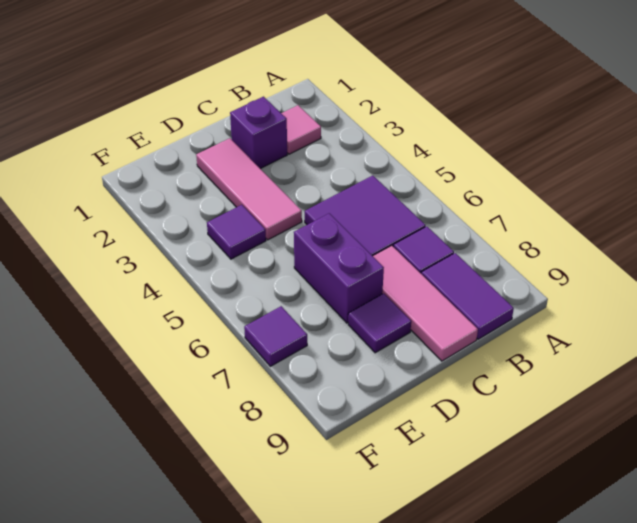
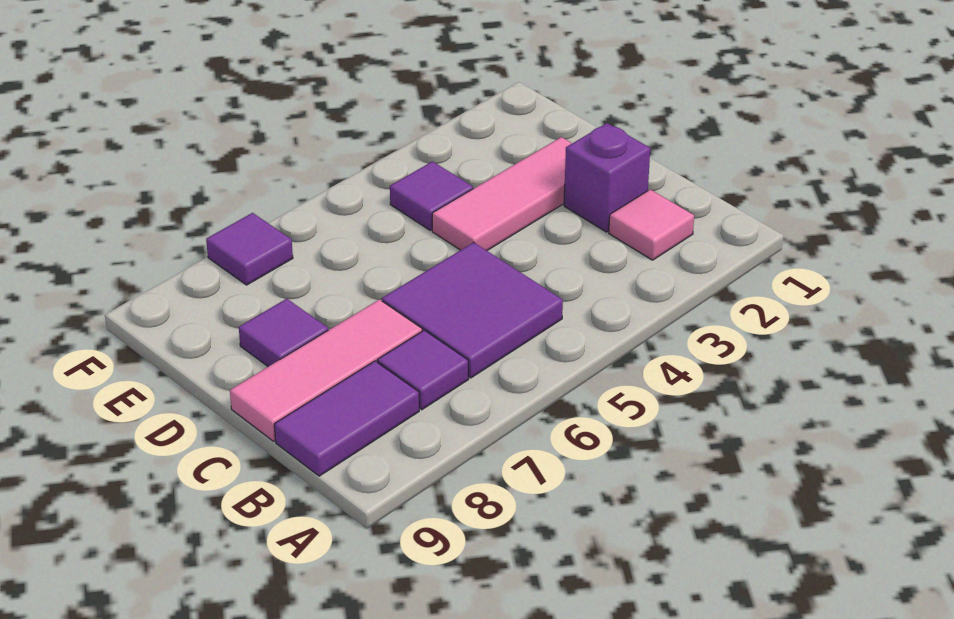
purple brick D6:D7 level 1 -> none

